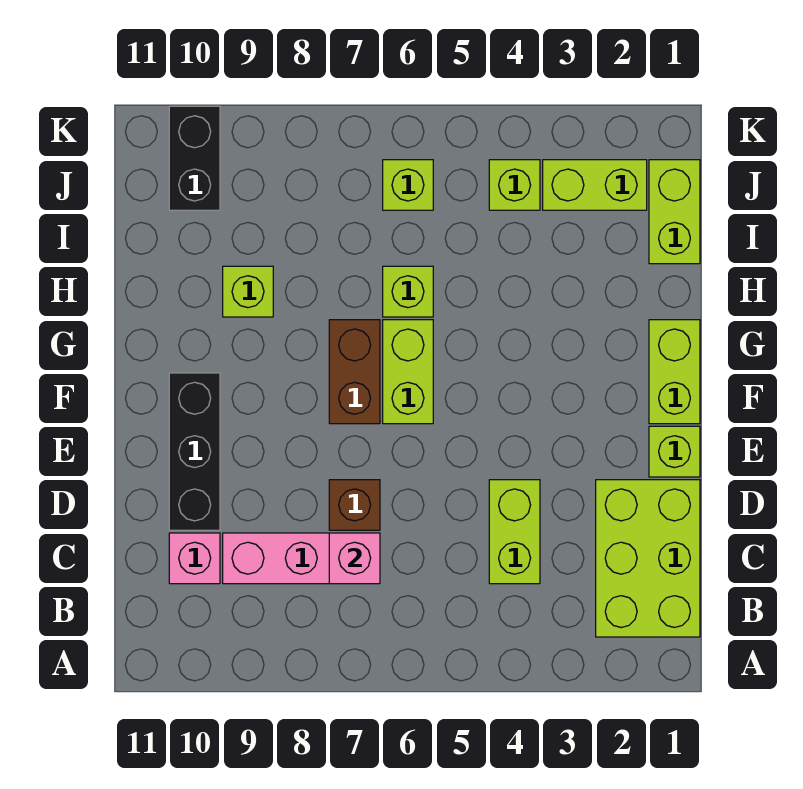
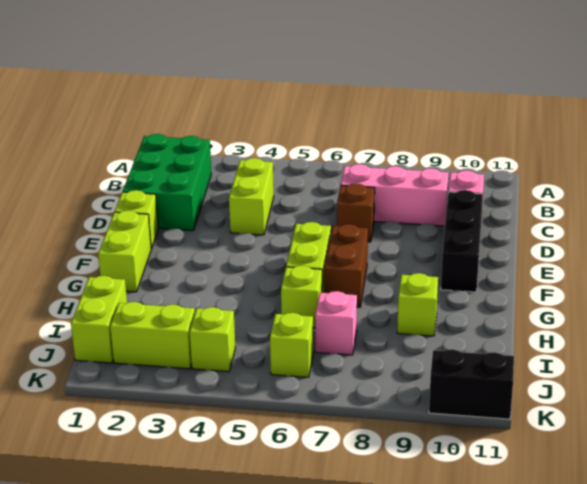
lime brick B1:D2 level 1 -> green brick B1:D2 level 1
pink brick C7 level 2 -> pink brick I7 level 1
black brick J10:K10 level 1 -> black brick K10:K11 level 1

